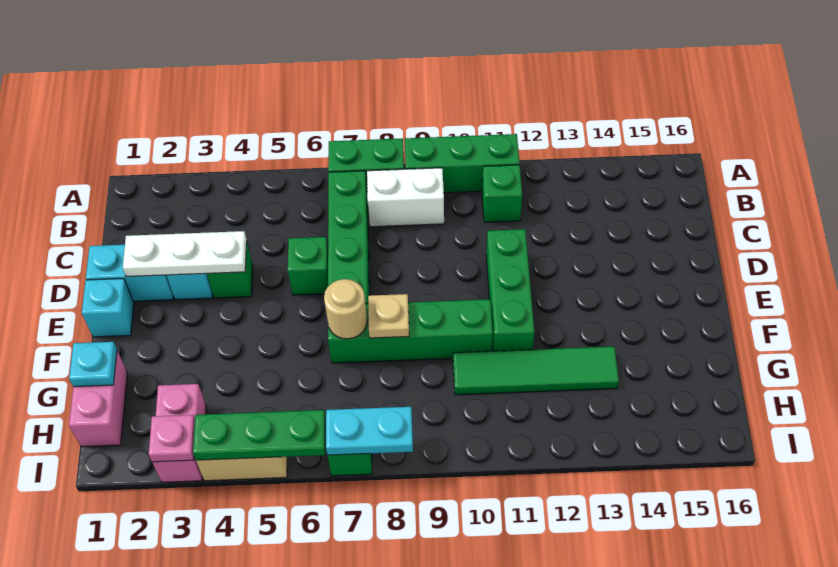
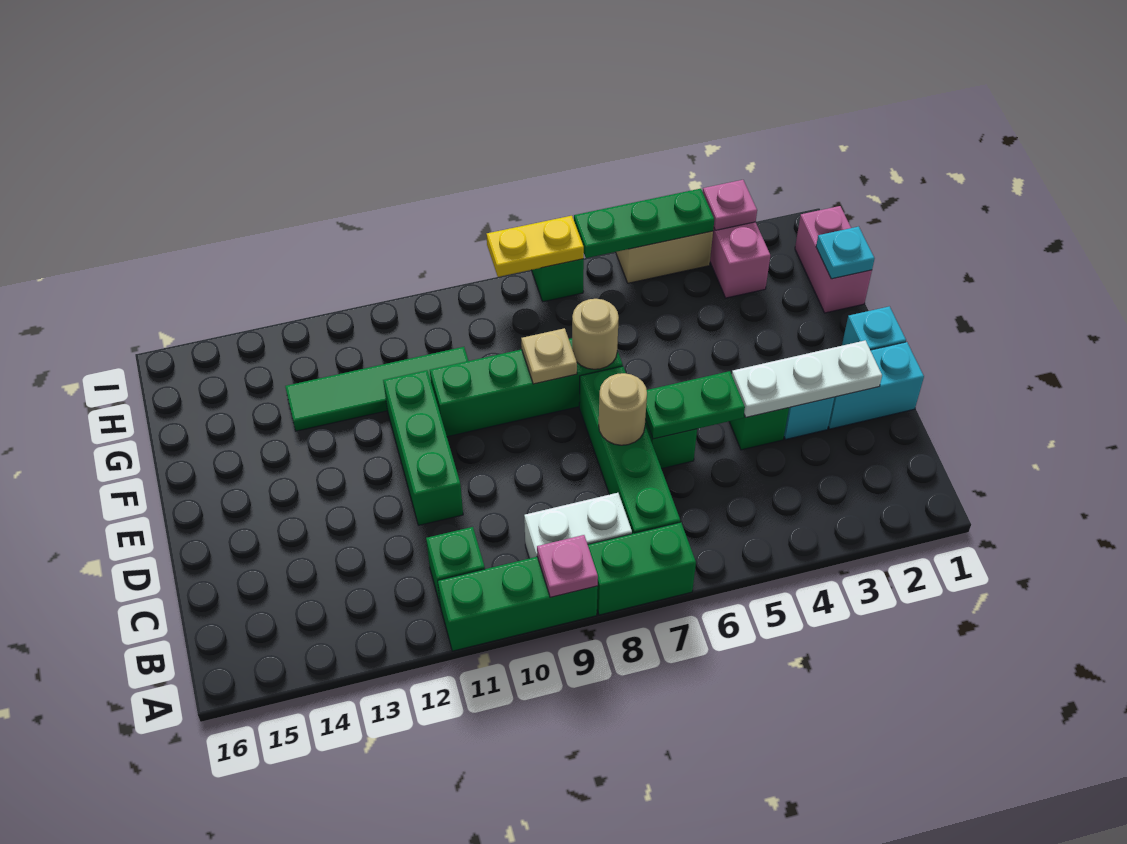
none -> pink plate A9 level 2
none -> green plate D5:D6 level 2
none -> tan round brick D7 level 2
cyan plate I7:I8 level 2 -> yellow plate I7:I8 level 2

